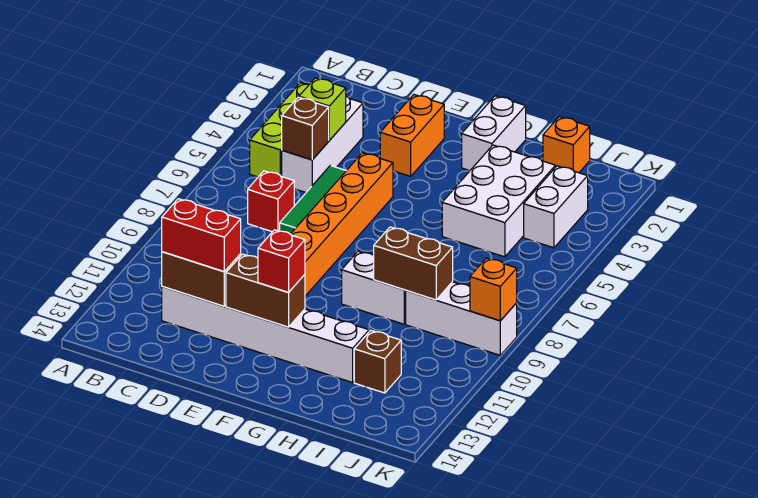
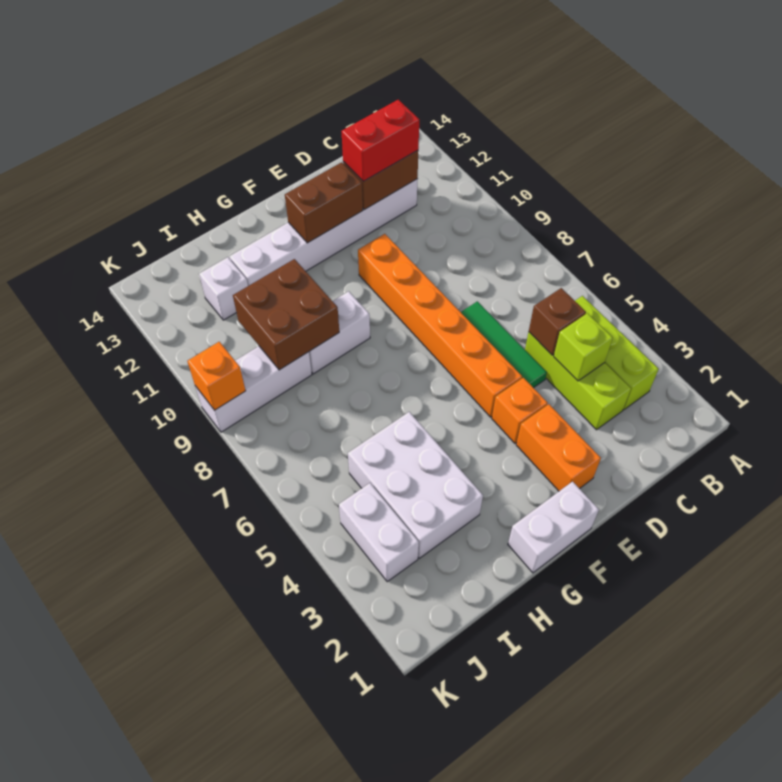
white brick C3:C5 level 1 -> lime brick C3:C5 level 1
red brick C7 level 1 -> none
red brick F12 level 3 -> none
white brick G1:G2 level 1 -> white brick F1:G1 level 1
brown brick H9:I9 level 2 -> brown brick H9:I10 level 2
orange brick I1 level 1 -> orange brick E4 level 1
brown brick I12 level 1 -> white brick I12 level 1

